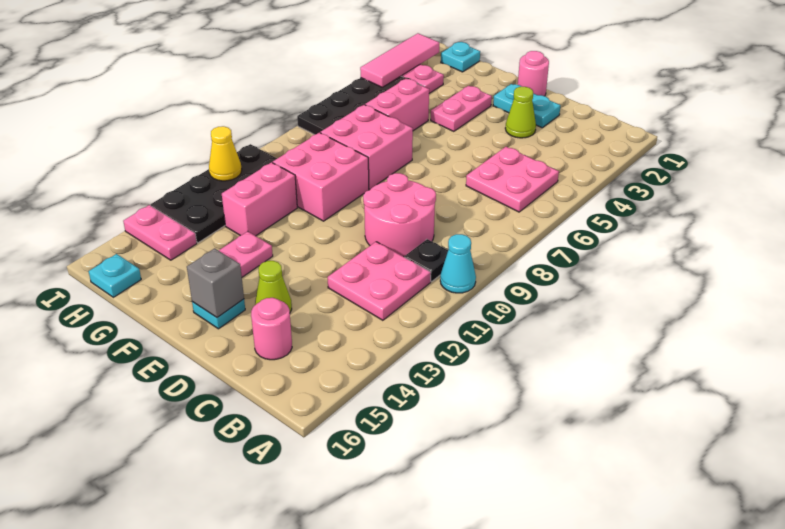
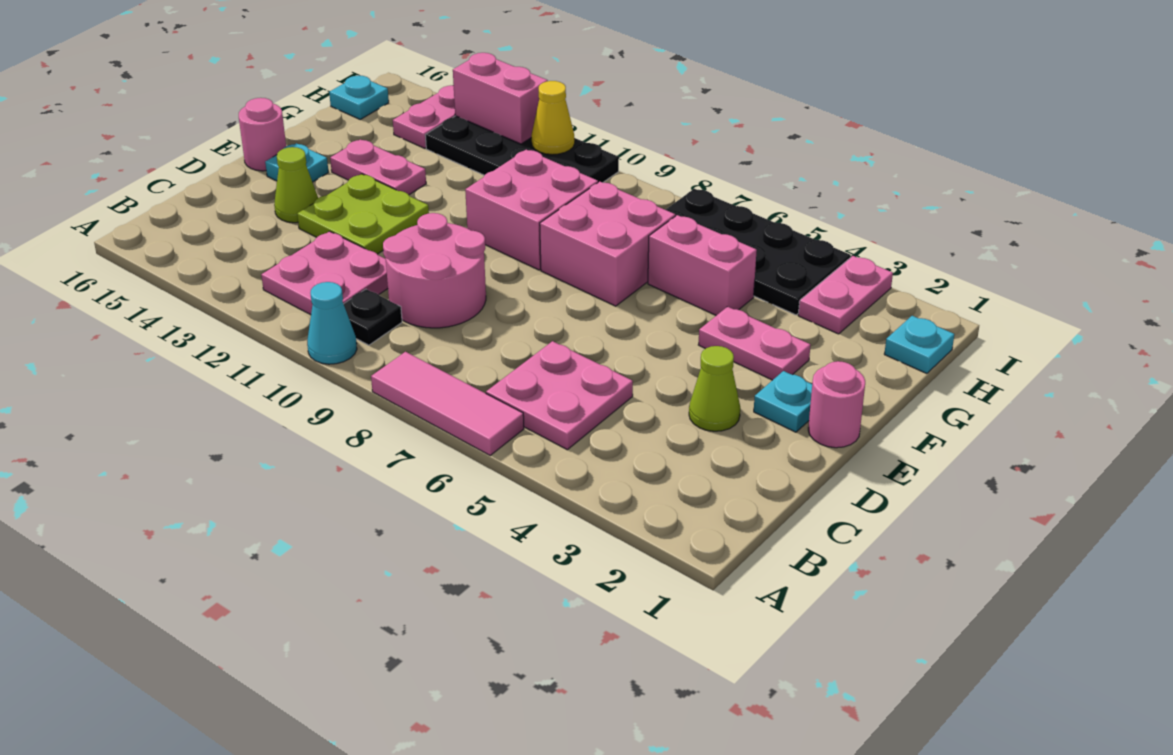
pink round brick C15 level 1 -> pink round brick E16 level 1
cyan plate D2:E2 level 1 -> cyan plate E2 level 1
none -> lime plate D12:E13 level 1
grey brick E15 level 2 -> none
pink brick G11:G12 level 1 -> pink brick I12:I13 level 2
pink tile I2:I4 level 2 -> pink tile A6:A8 level 1

